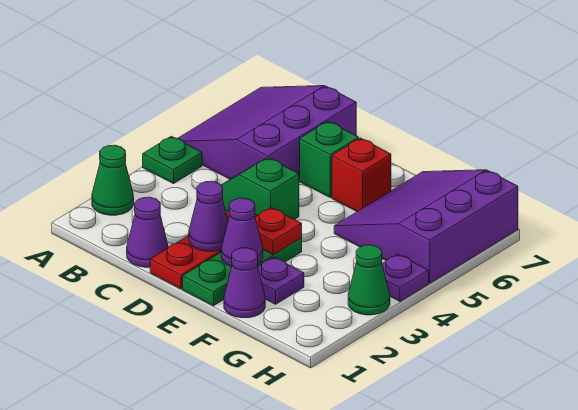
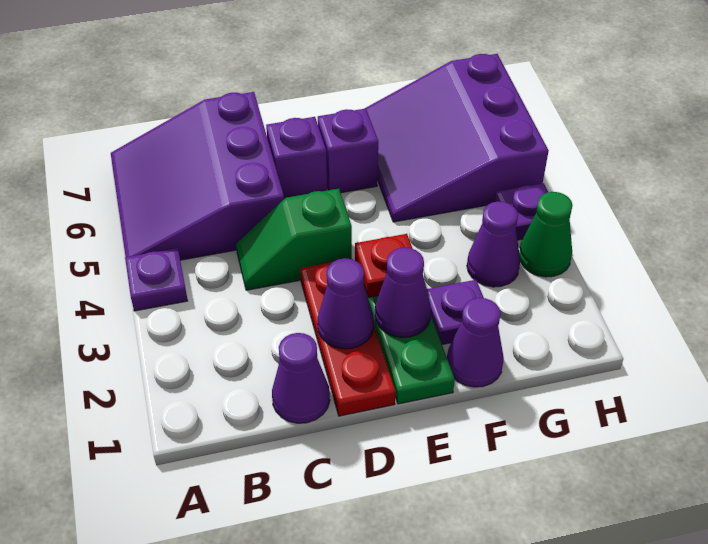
green cone A2 level 1 -> none
green plate A4 level 1 -> purple plate A4 level 1
green brick D6 level 1 -> purple brick D6 level 1
red brick E6 level 1 -> purple brick E6 level 1
none -> purple cone G3 level 1

